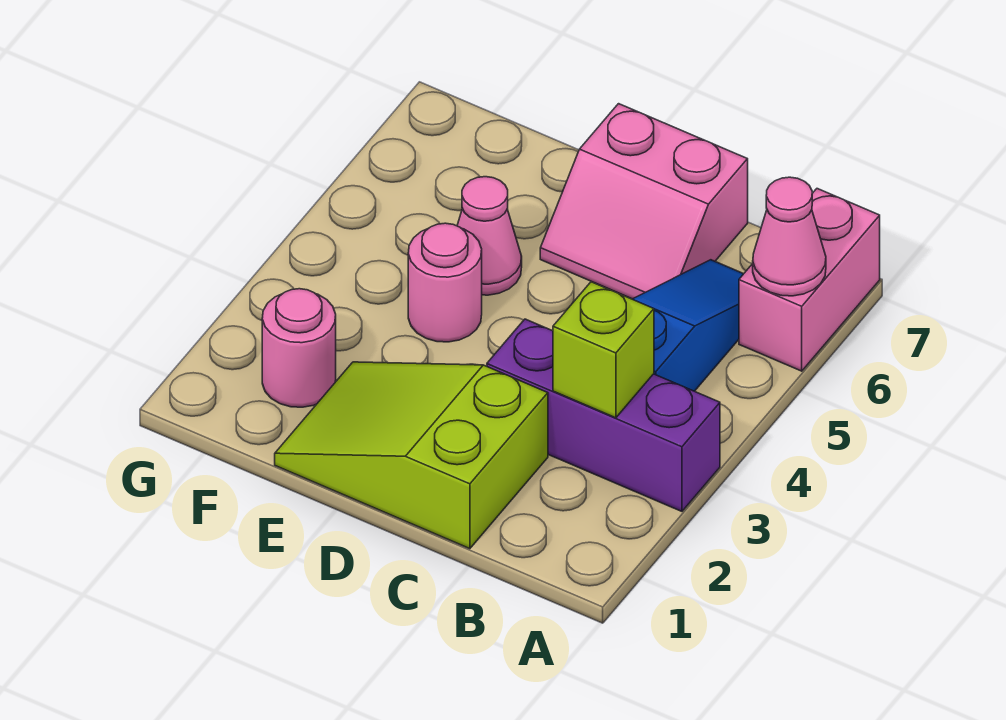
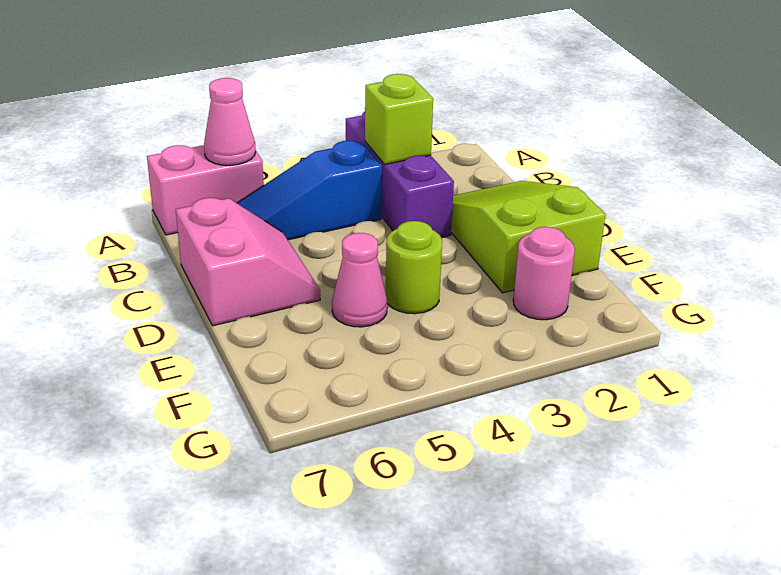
lime slope C1:E2 level 1 top C -> lime slope C1:E2 level 1 top E
pink round brick E4 level 1 -> lime round brick E4 level 1

